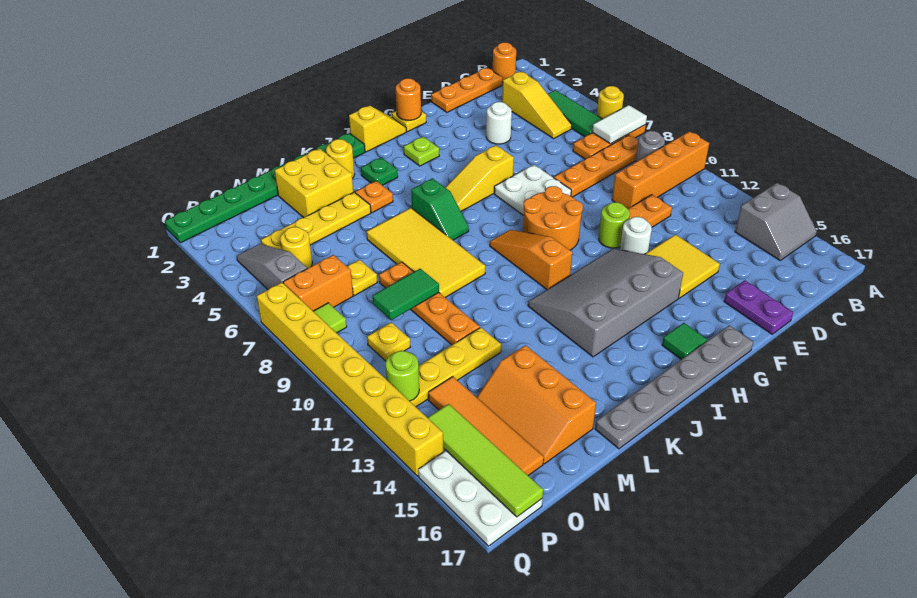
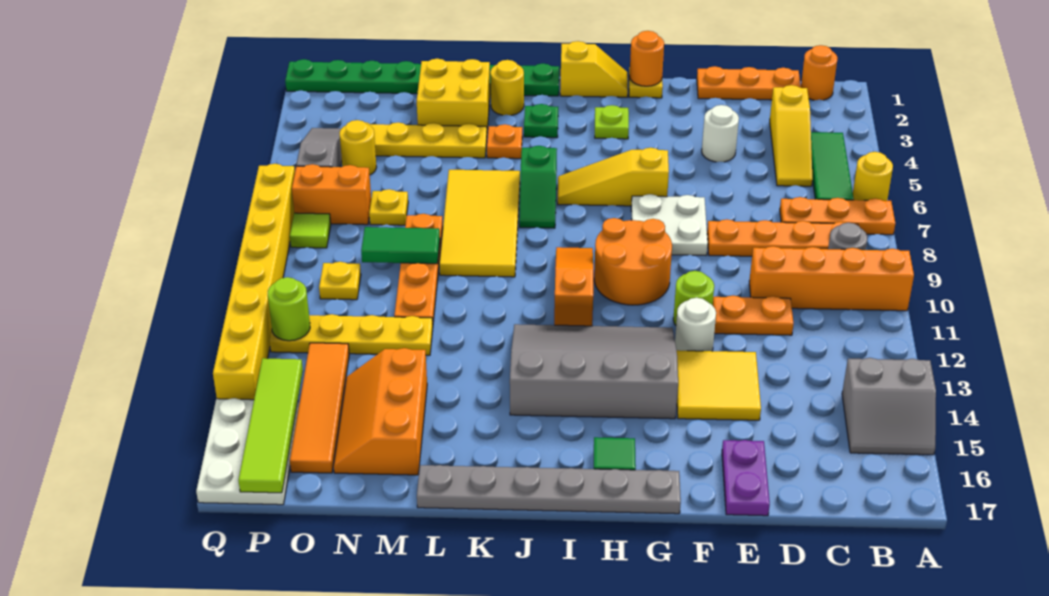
white tile A7:B7 level 2 -> none

